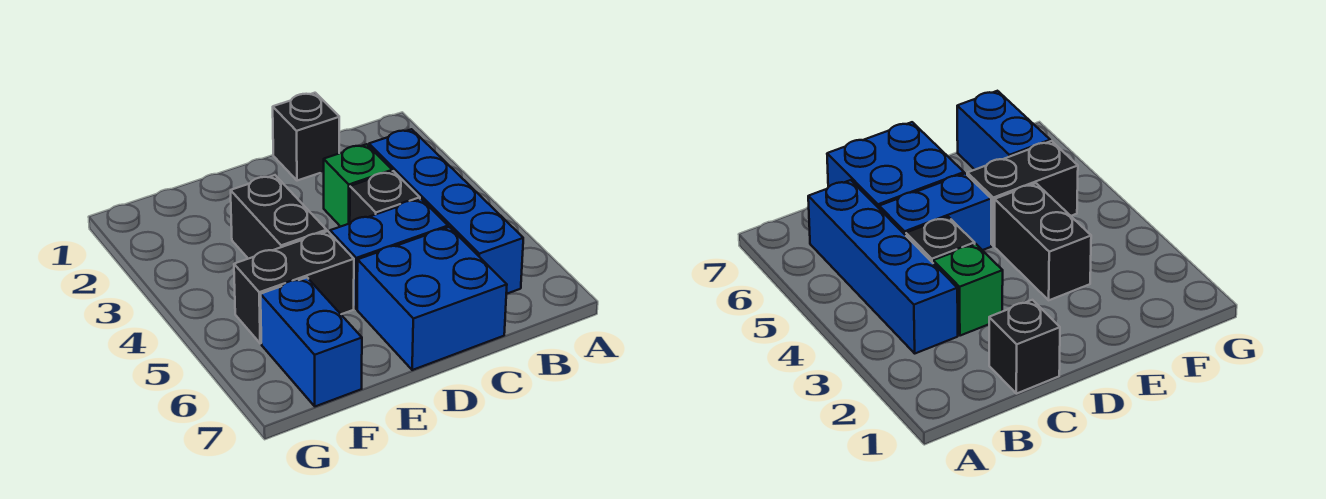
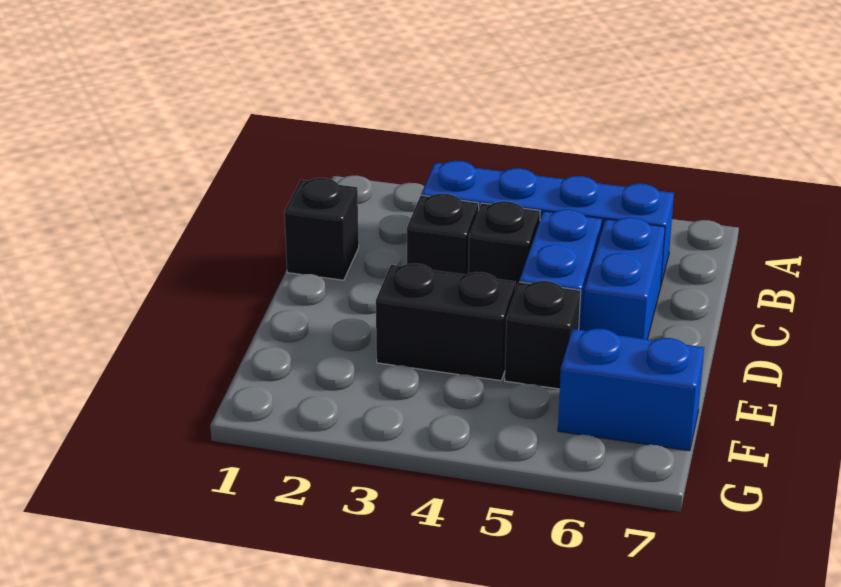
green brick C3 level 1 -> black brick C3 level 1
blue brick C6:D7 level 1 -> blue brick C6:D6 level 1
black brick E5:F5 level 1 -> black brick E5 level 1

